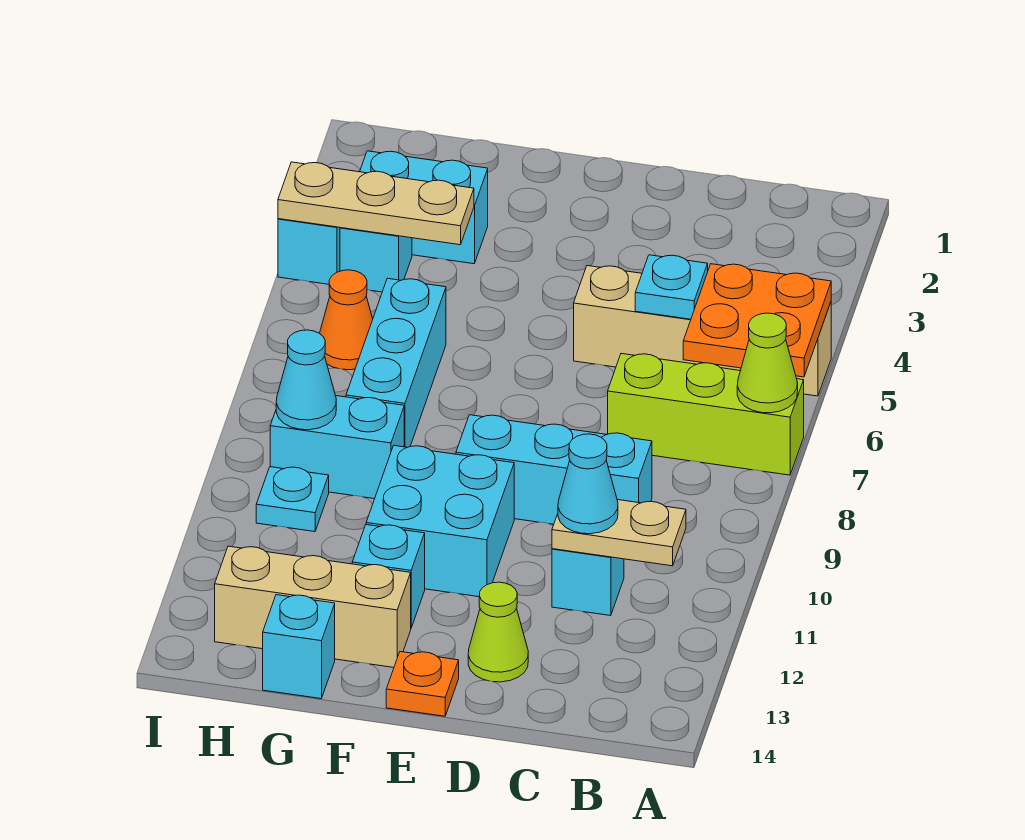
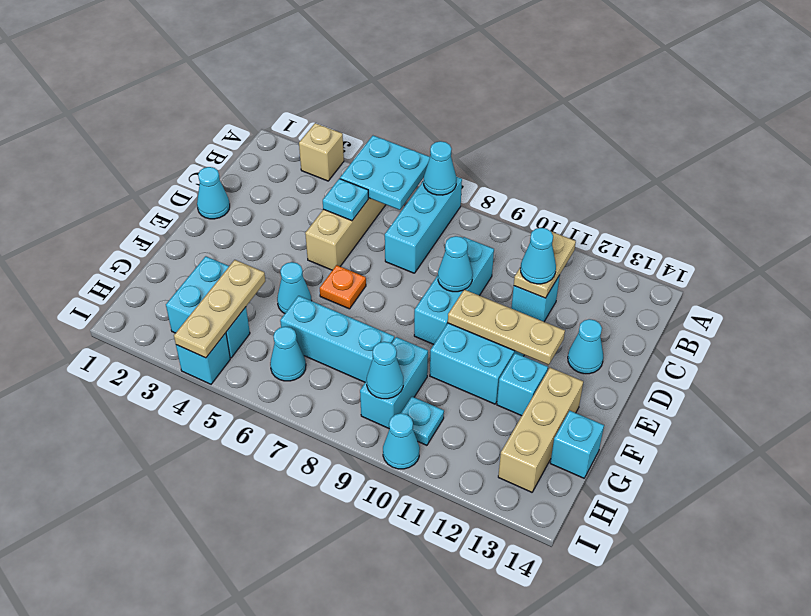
none -> tan brick A3 level 1
orange plate A5:B6 level 2 -> cyan plate A5:B6 level 2
lime brick A7:C7 level 1 -> cyan brick A7:C7 level 1
lime cone A7 level 2 -> cyan cone A7 level 2
none -> cyan cone D1 level 1
none -> cyan cone D9 level 2
lime cone D13 level 1 -> cyan cone D13 level 1
none -> tan plate E10:E12 level 2
orange plate E14 level 1 -> orange plate E6 level 1
none -> cyan cone F5 level 1
orange cone H6 level 1 -> cyan cone H6 level 1
none -> cyan cone I10 level 1

